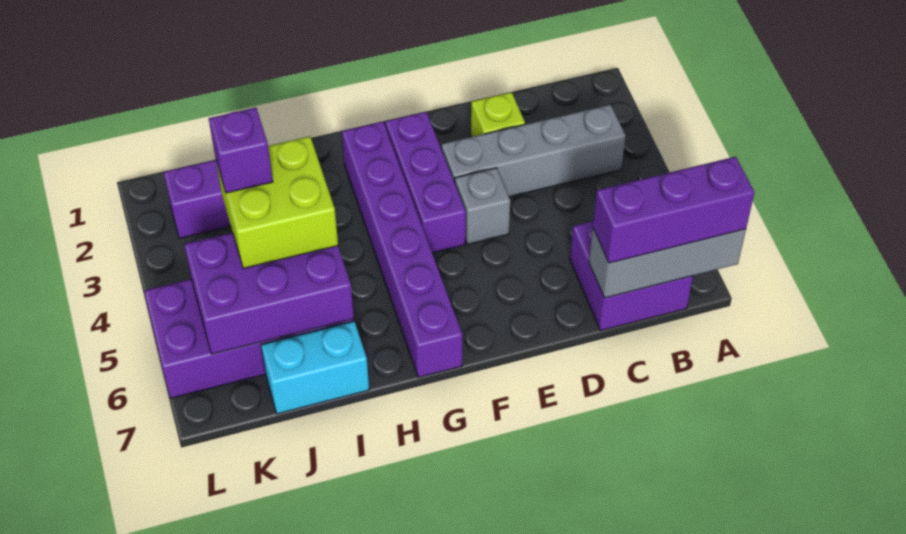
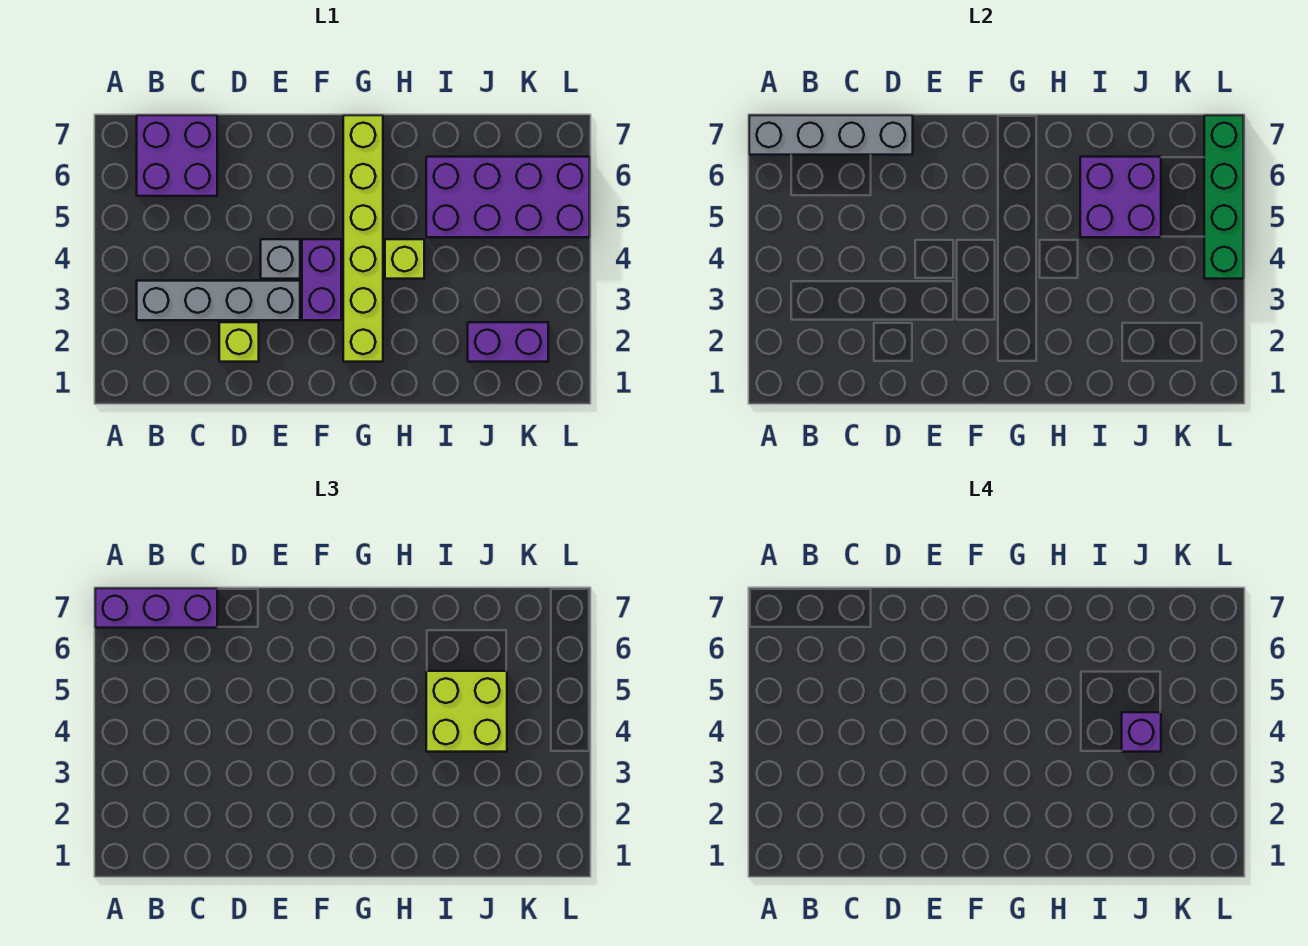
grey brick A7:C7 level 2 -> grey brick A7:D7 level 2
purple brick F2:F4 level 1 -> purple brick F3:F4 level 1
purple brick G2:G7 level 1 -> lime brick G2:G7 level 1
none -> lime brick H4 level 1
purple brick I5:K6 level 2 -> purple brick I5:J6 level 2
cyan brick I7:J7 level 1 -> none
none -> green brick L4:L7 level 2

